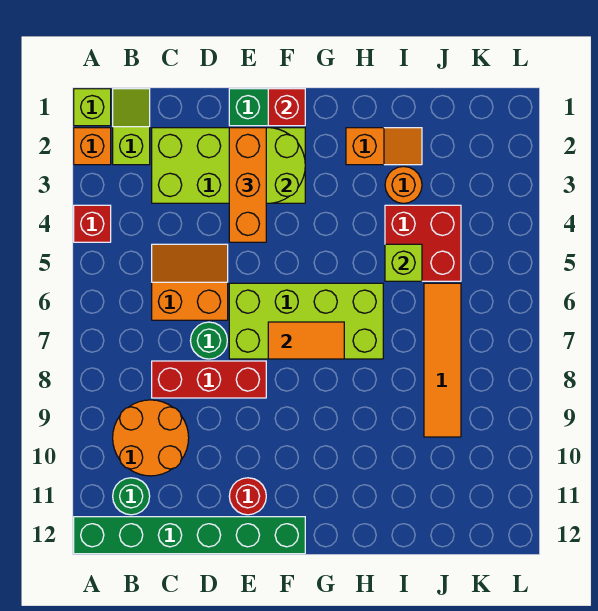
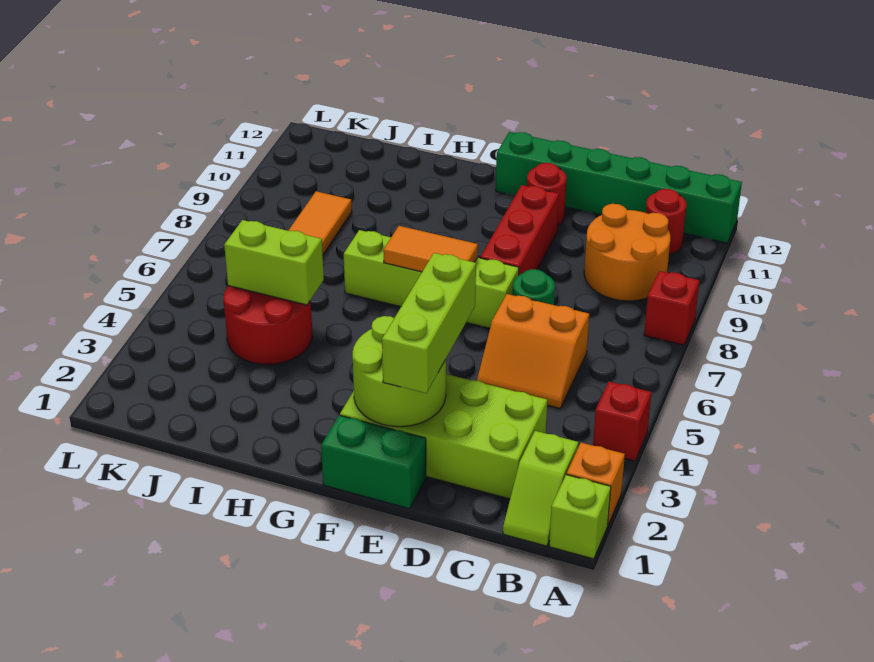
green round brick B11 level 1 -> red round brick B11 level 1
red brick C8:E8 level 1 -> red brick E8:E10 level 1
orange brick E2:E4 level 3 -> lime brick E2:E4 level 3
lime brick E6:H7 level 1 -> lime brick E7:H7 level 1
red brick F1 level 2 -> red brick A8 level 1
orange slope H2:I2 level 1 top H -> none
orange round brick I3 level 1 -> none
red brick I4:J5 level 1 -> red round brick I4:J5 level 1
lime brick I5 level 2 -> lime brick I5:J5 level 2

